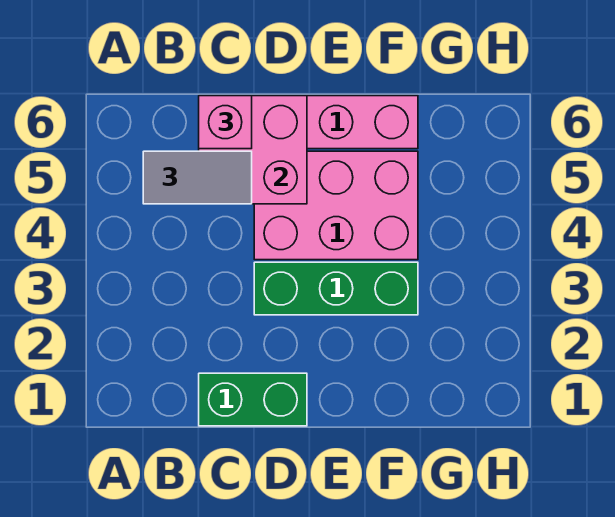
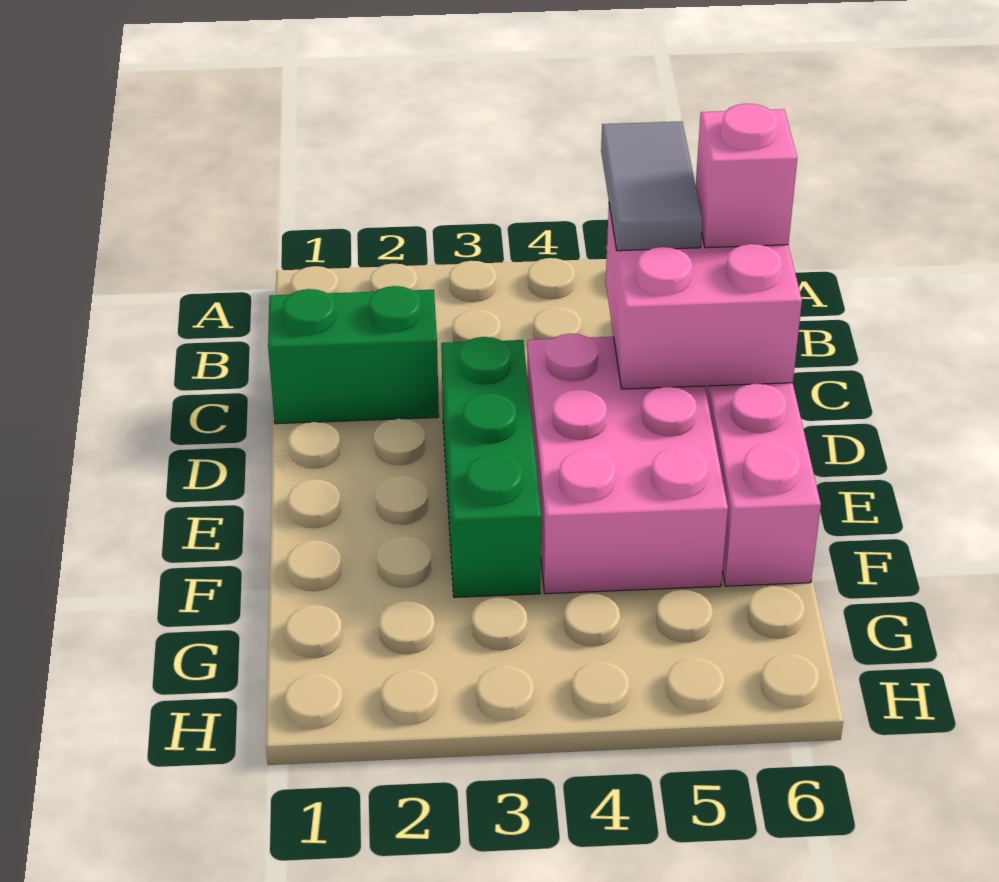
green brick C1:D1 level 1 -> green brick C1:C2 level 1

